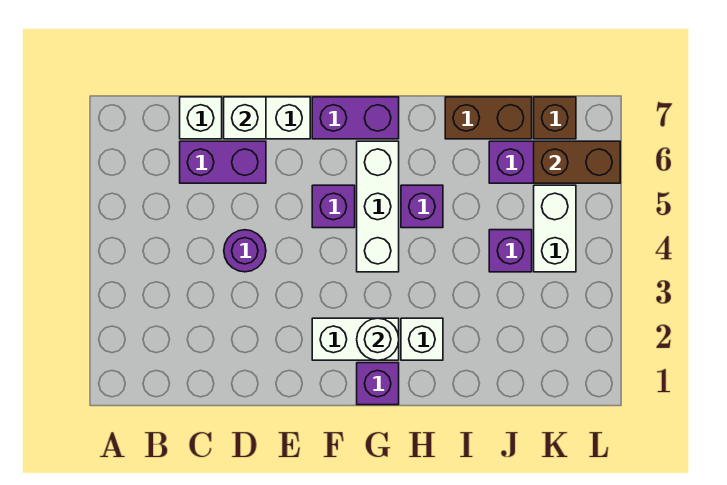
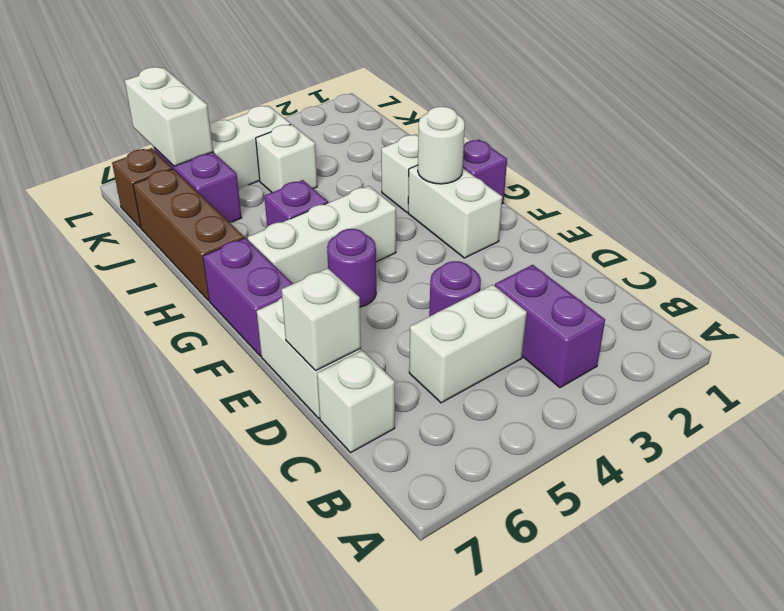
none -> white brick C4:C5 level 1
purple brick C6:D6 level 1 -> purple brick B3:C3 level 1
purple brick F5 level 1 -> purple round brick F5 level 1
brown brick I7:J7 level 1 -> brown brick H7:J7 level 1
purple brick J4 level 1 -> white brick J4 level 1
brown brick K6:L6 level 2 -> white brick K6:L6 level 2

